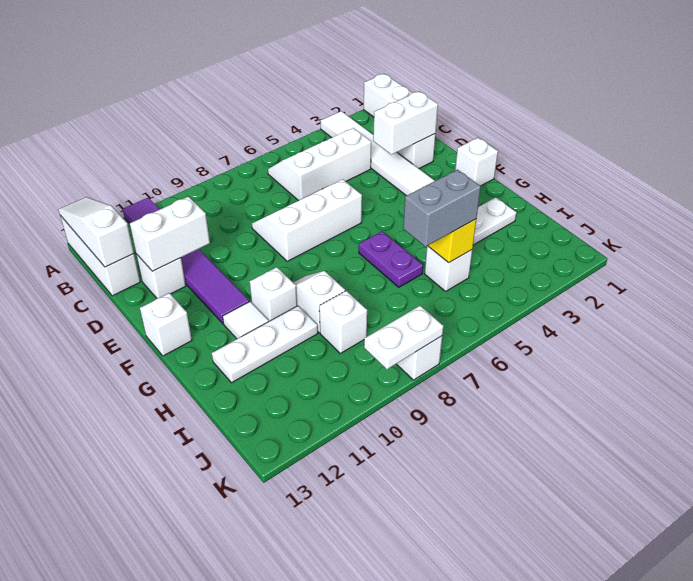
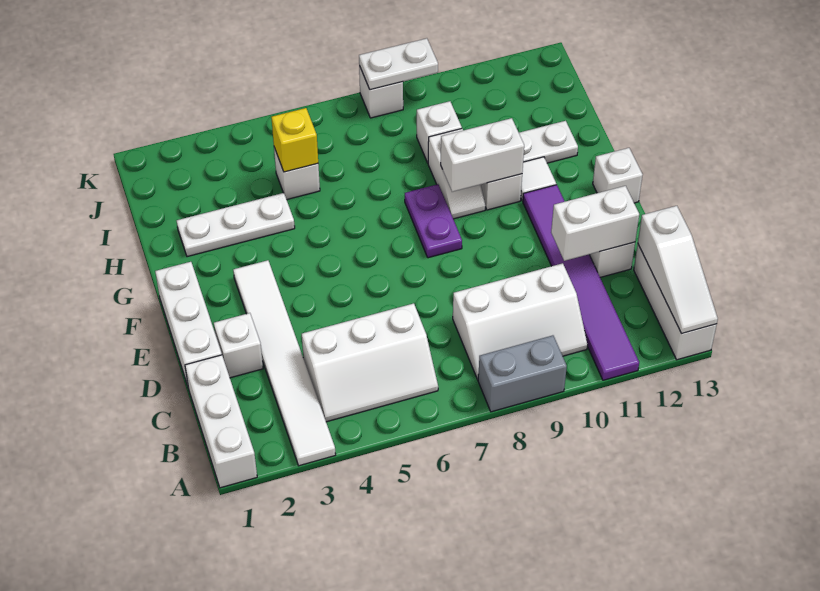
white brick D2:D3 level 2 -> white brick G9:G10 level 2
white slope D6:E8 level 1 top E -> white slope B8:C10 level 1 top C
white brick F1 level 1 -> white brick D1:F1 level 1
purple plate G6:H6 level 1 -> purple plate F8:G8 level 1
grey brick I5:I6 level 3 -> grey brick A8:A9 level 1

